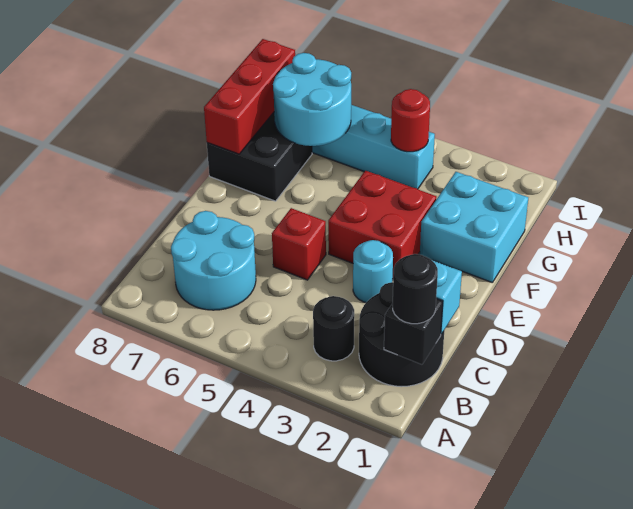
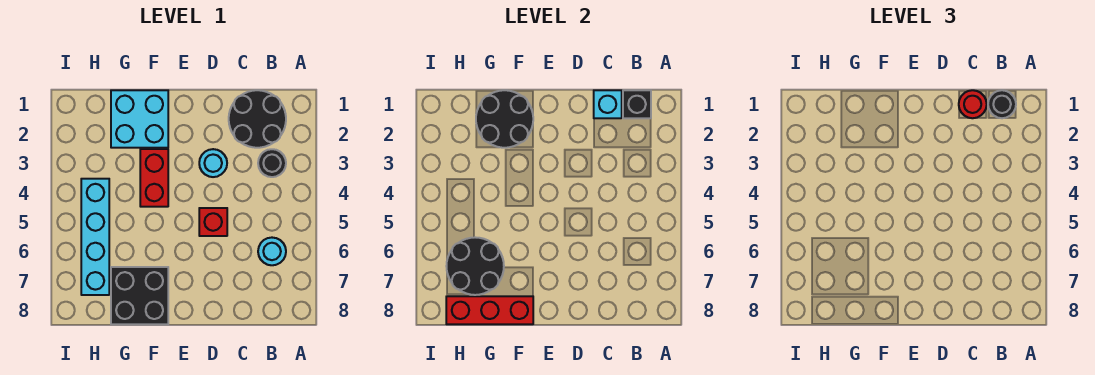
cyan round brick B6:C7 level 1 -> cyan round brick B6 level 1
red brick E3:F4 level 1 -> red brick F3:F4 level 1
none -> black round brick F1:G2 level 2
cyan round brick G6:H7 level 2 -> black round brick G6:H7 level 2
red round brick H4 level 2 -> red round brick C1 level 3

